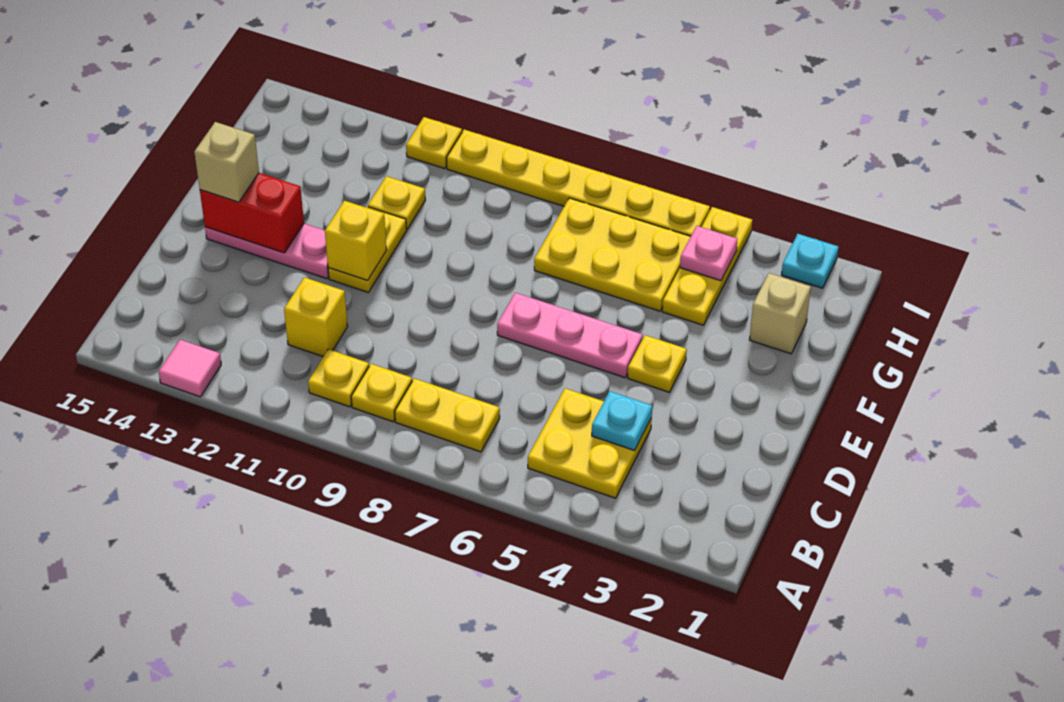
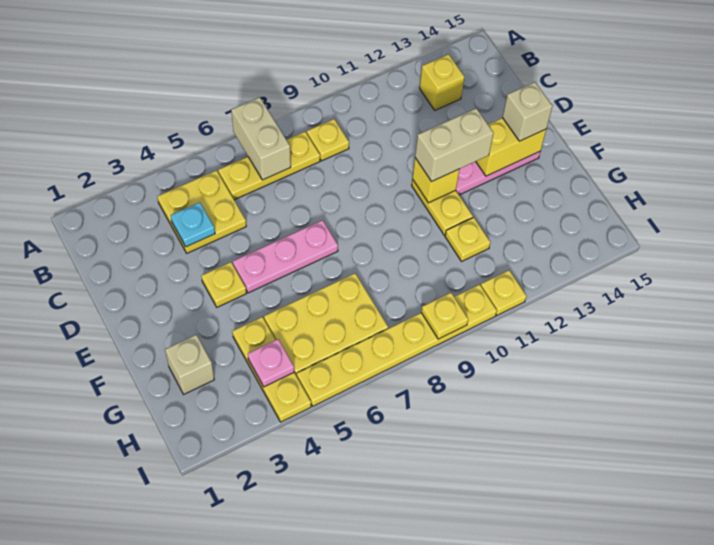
none -> tan brick A7:B7 level 2
pink tile A13 level 1 -> none
yellow plate B7:B8 level 1 -> yellow plate B6:B8 level 1
yellow plate B10 level 1 -> yellow plate I9 level 2
yellow brick C11 level 1 -> yellow brick B13 level 1
none -> tan brick E11:E12 level 3
red brick E13:E14 level 2 -> yellow brick E13:E14 level 2
cyan plate I2 level 1 -> none

